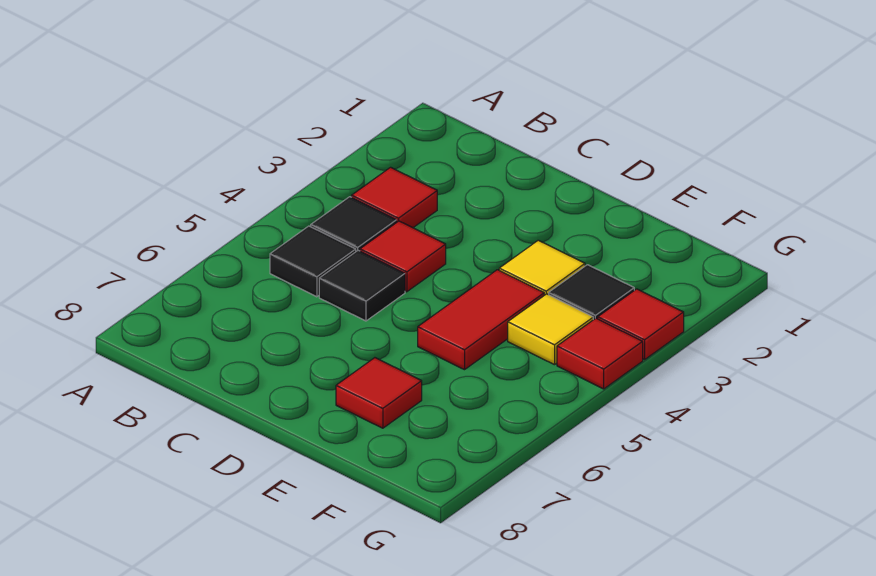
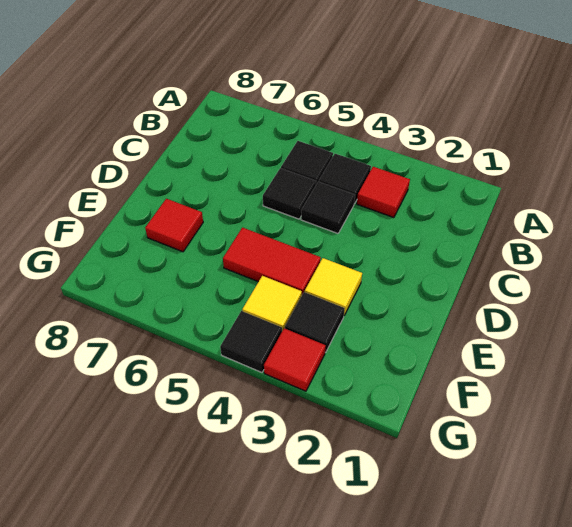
red tile C4 level 1 -> black tile C4 level 1
red tile G4 level 1 -> black tile G4 level 1

